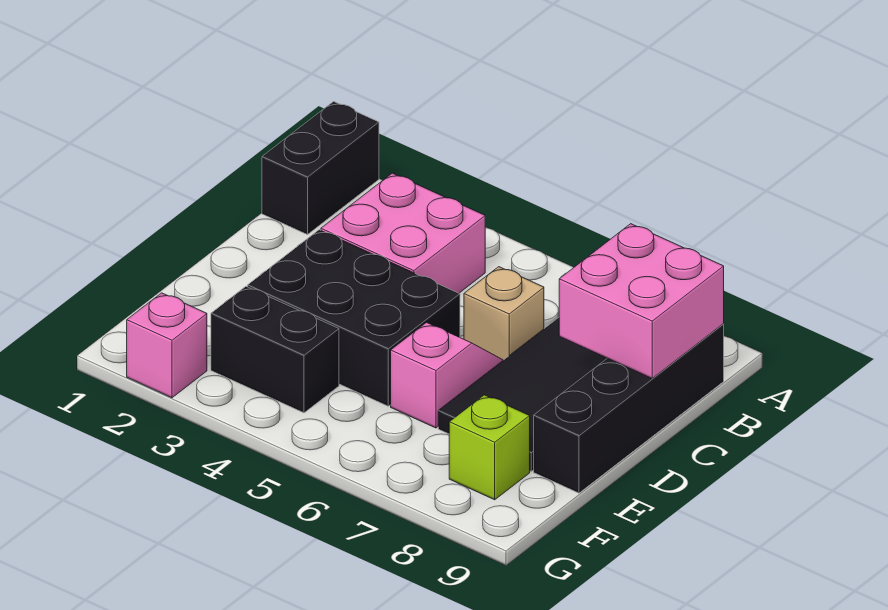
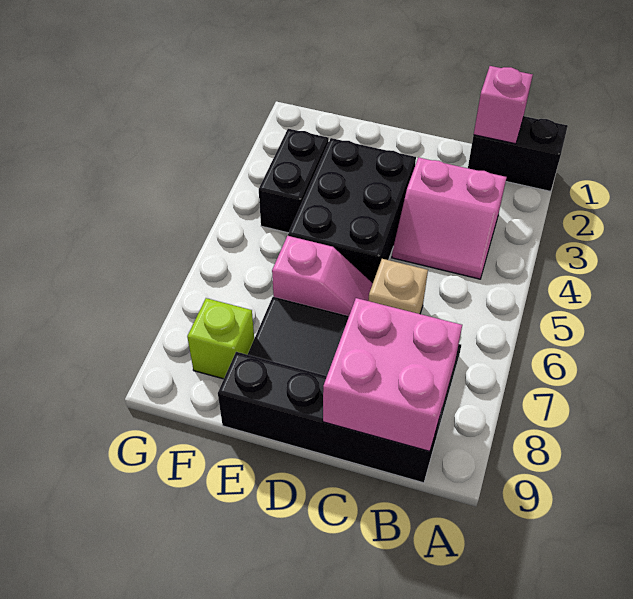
pink brick B3:C4 level 1 -> pink slope B3:C4 level 1 top 3
pink brick G2 level 1 -> pink brick B1 level 2

